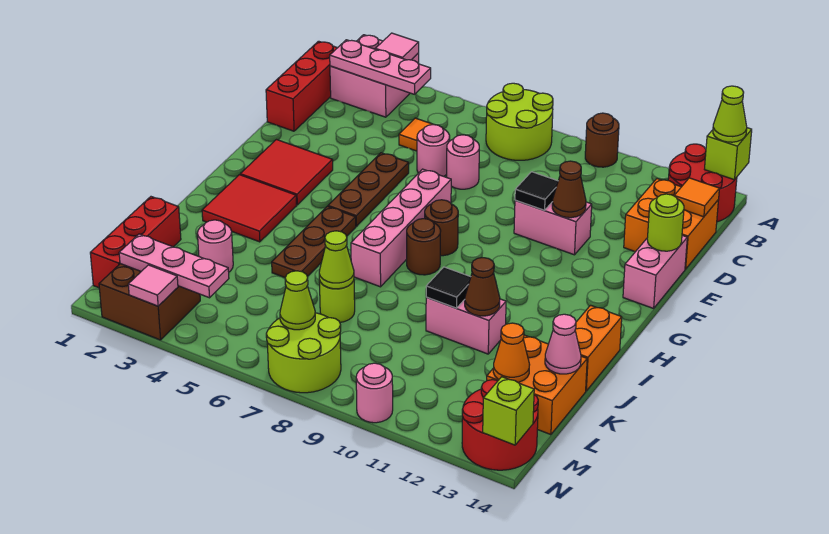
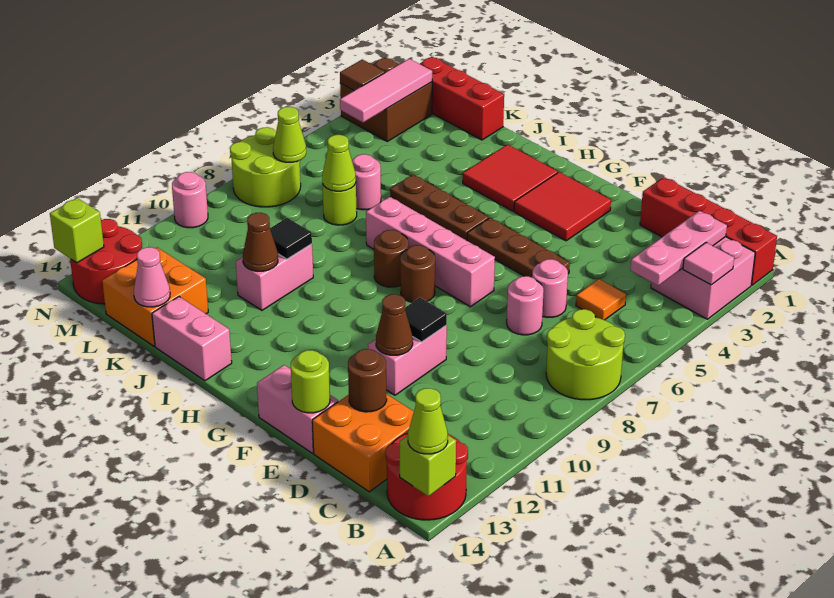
brown round brick A10 level 1 -> brown round brick D13 level 2
red brick B1:D1 level 1 -> red brick A1:D1 level 1
orange tile C14 level 2 -> none
orange brick I14:J14 level 1 -> pink brick I14:J14 level 1
pink round brick K3 level 1 -> pink round brick K6 level 1
orange cone L13 level 2 -> none
pink plate M2:M4 level 2 -> pink tile M2:M4 level 2
pink tile N3 level 2 -> brown tile N3 level 2

